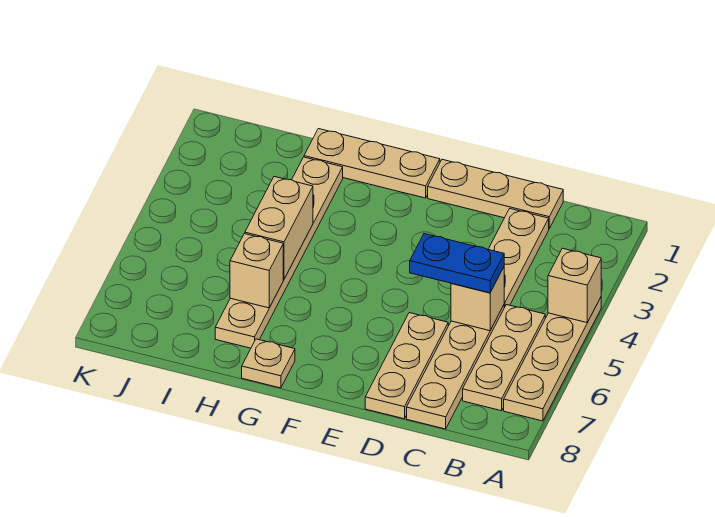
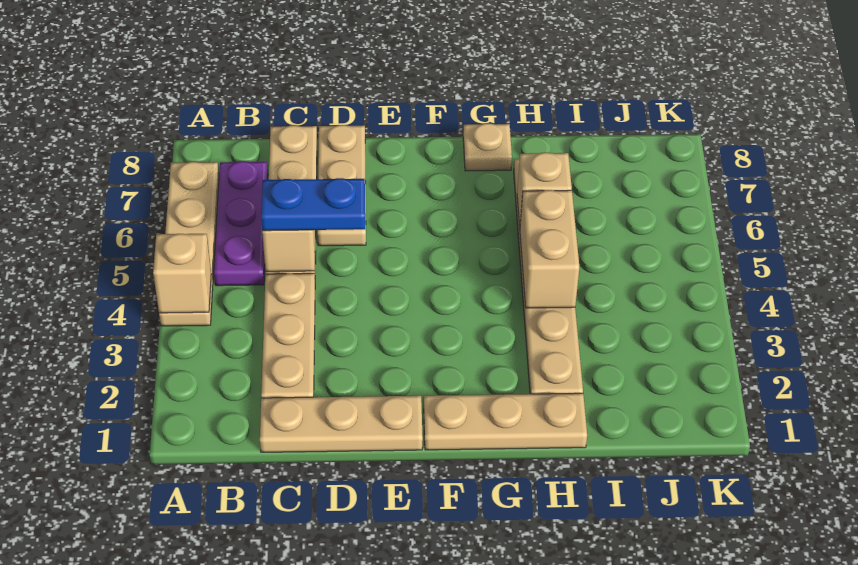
tan plate B5:B7 level 1 -> purple plate B5:B7 level 1

